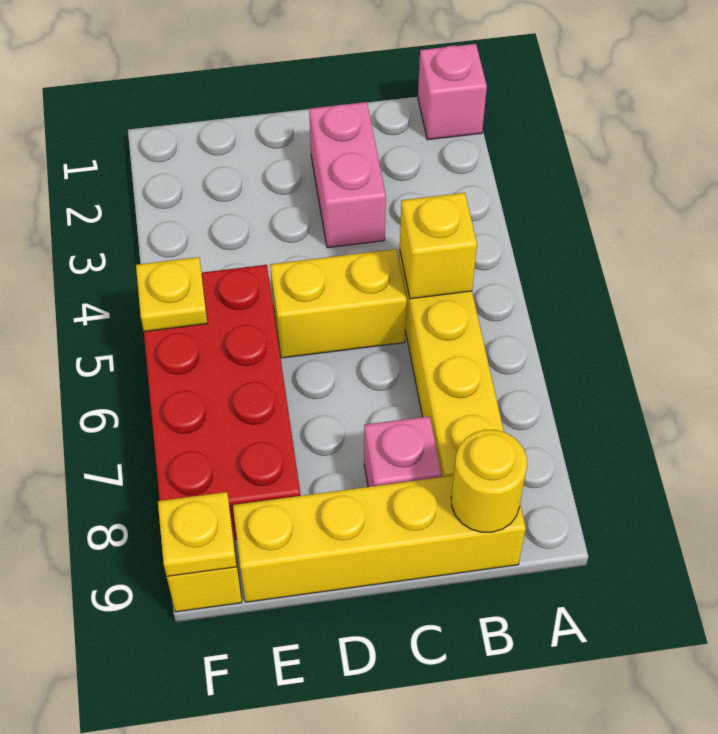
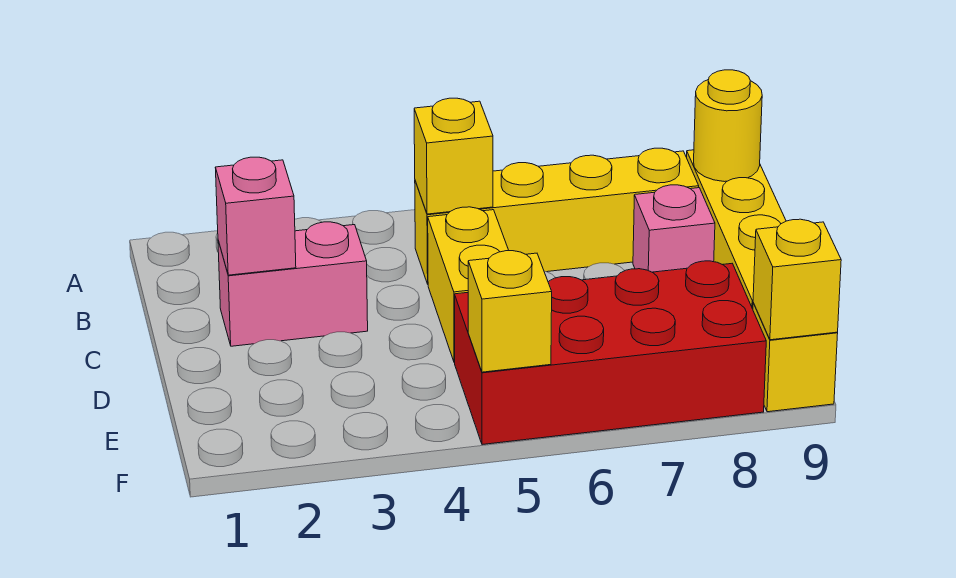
pink brick A1 level 1 -> pink brick C2 level 2
yellow plate F5 level 2 -> yellow brick F5 level 2
yellow plate F9 level 2 -> yellow brick F9 level 2

